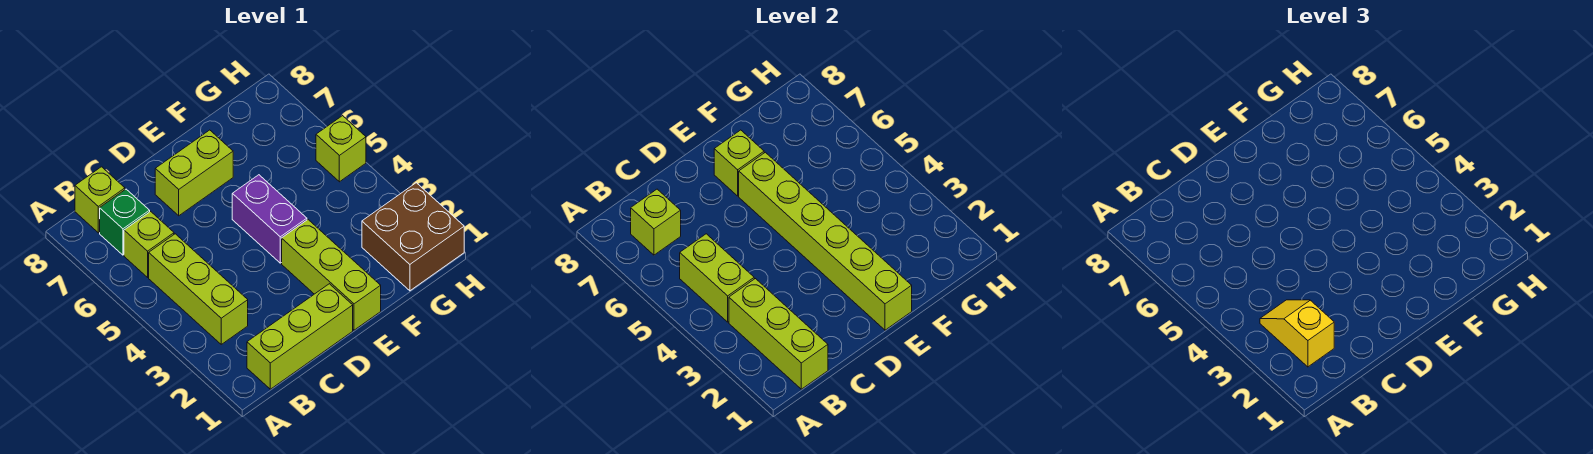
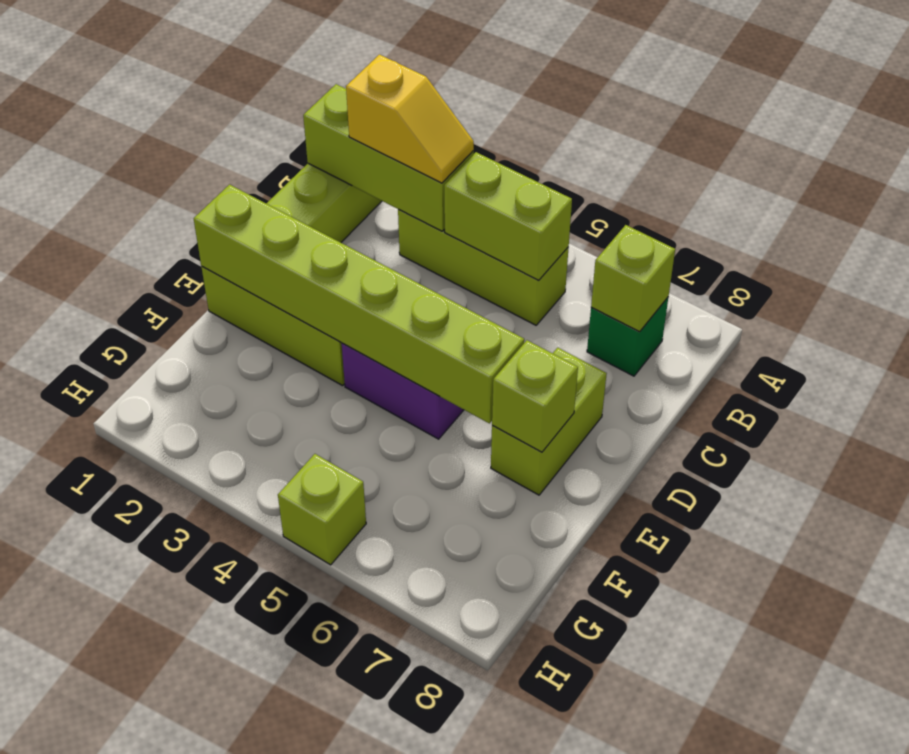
lime brick B6 level 1 -> none
lime brick B8 level 1 -> none
brown brick G1:H2 level 1 -> none

